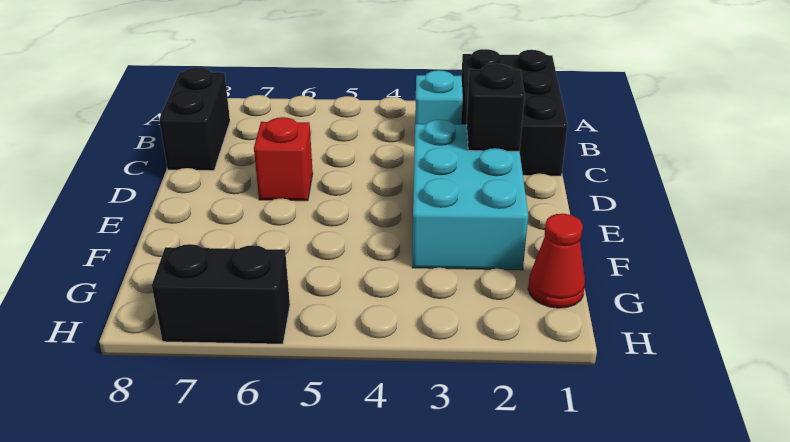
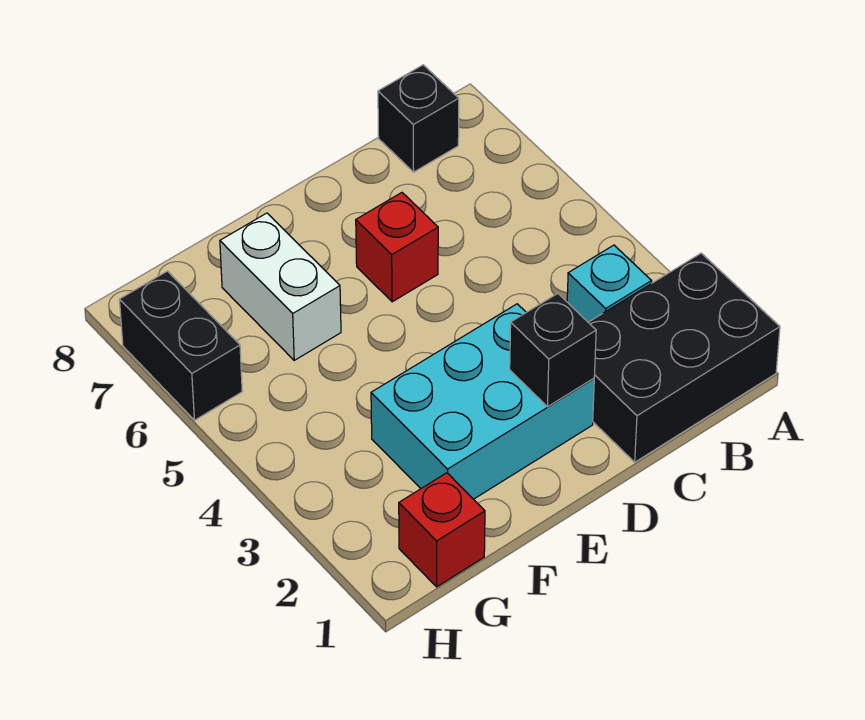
black brick B8:C8 level 1 -> black brick B8 level 1
none -> white brick F6:F7 level 1
red cone G1 level 1 -> red brick G1 level 1

